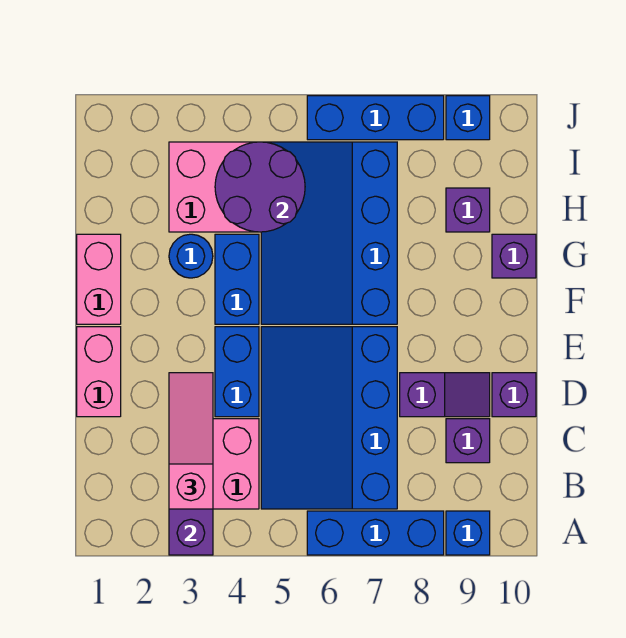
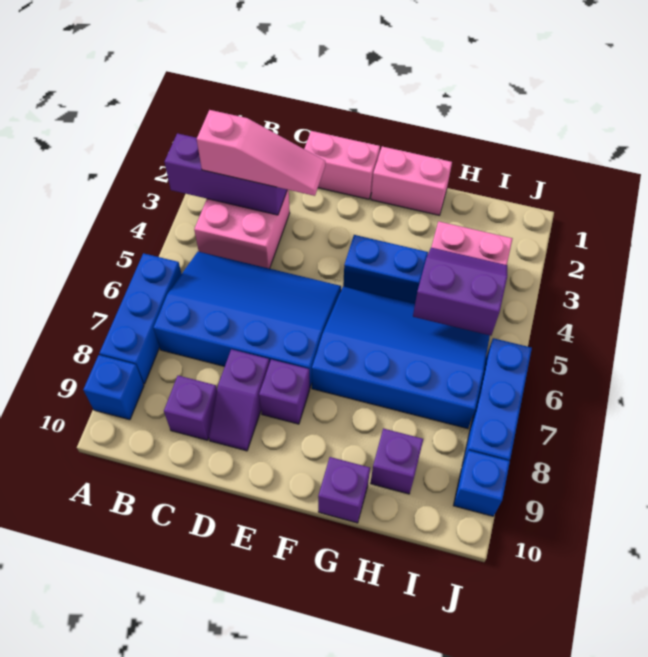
blue brick D4:E4 level 1 -> none
purple brick D10 level 1 -> purple brick E8 level 1
blue round brick G3 level 1 -> none
purple round brick H4:I5 level 2 -> purple slope H4:I5 level 2 top 5

